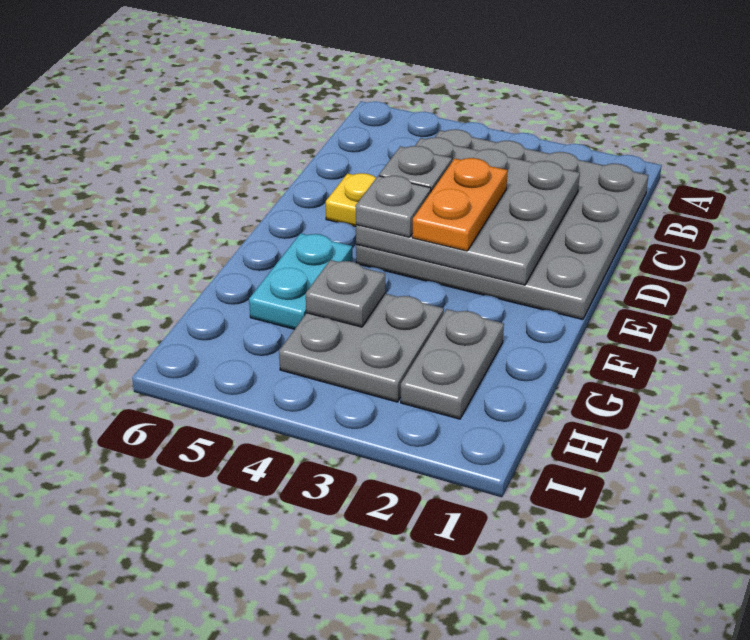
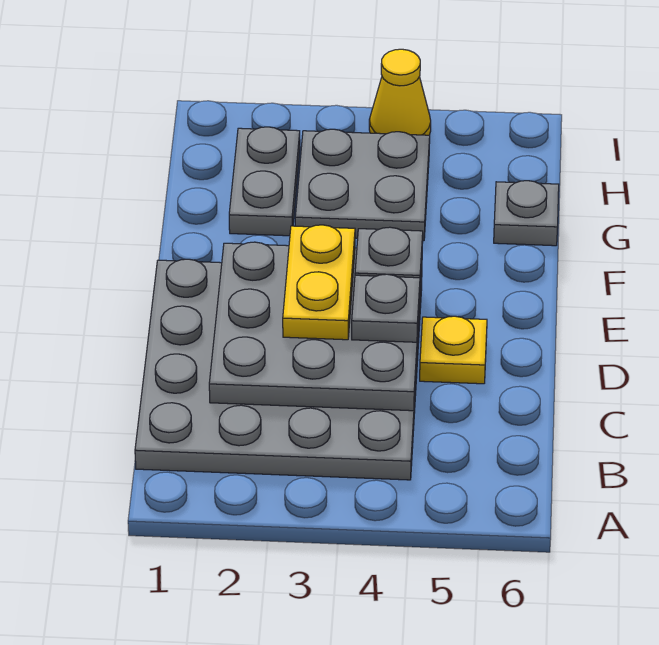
orange plate D3:E3 level 3 -> yellow plate D3:E3 level 3
cyan plate F5:G5 level 1 -> none
grey plate G4 level 2 -> grey plate G6 level 1
none -> yellow cone I4 level 1

